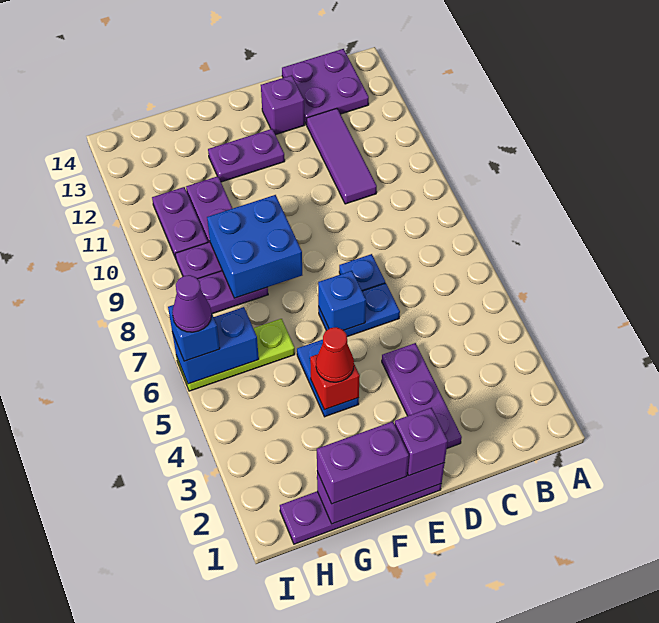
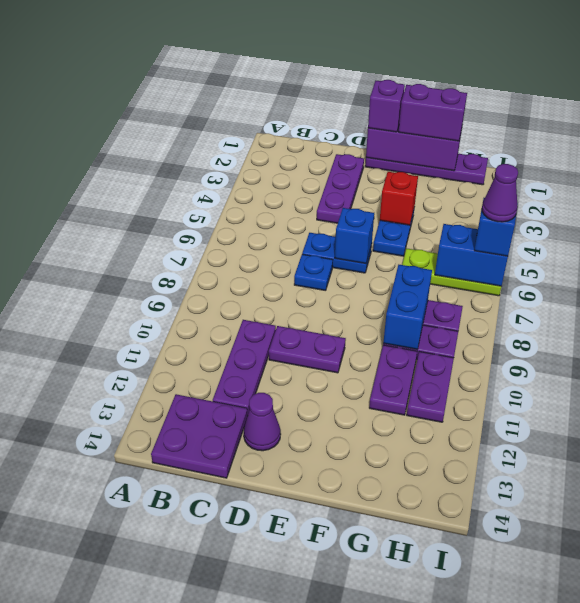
purple tile C10:C12 level 1 -> purple plate C10:C12 level 1
purple brick D13 level 1 -> purple cone D13 level 1
purple plate E12:F12 level 1 -> purple plate D10:E10 level 1
red cone F4 level 3 -> none
blue brick F8:G9 level 2 -> blue brick G8:G9 level 2

